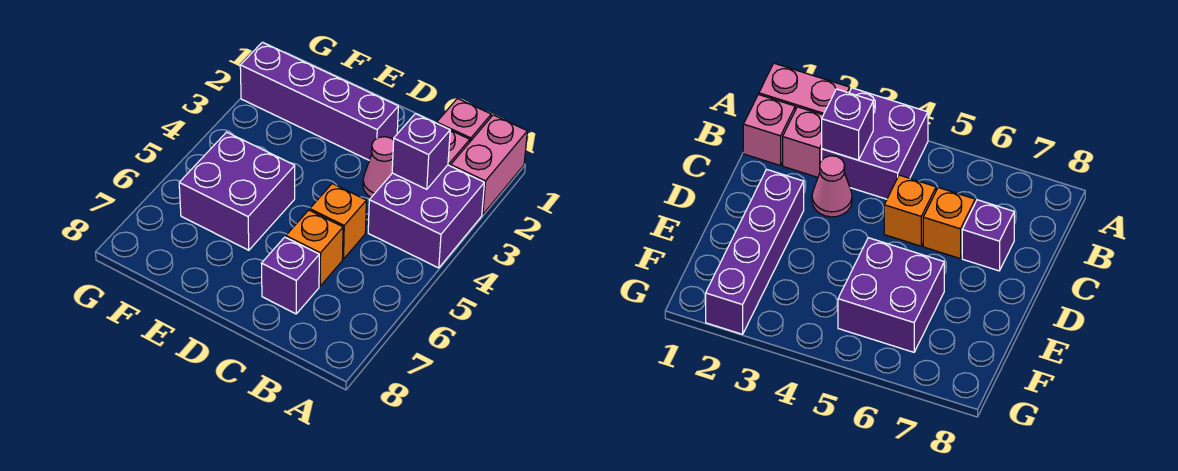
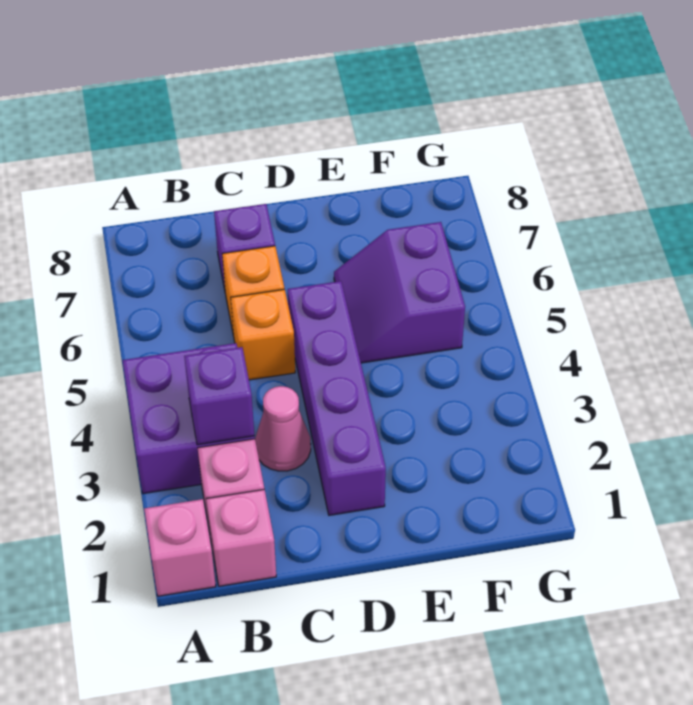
pink brick A1:A2 level 1 -> pink brick A1 level 1
purple brick D2:G2 level 1 -> purple brick D2:D5 level 1
purple brick E5:F6 level 1 -> purple slope E5:F6 level 1 top F

